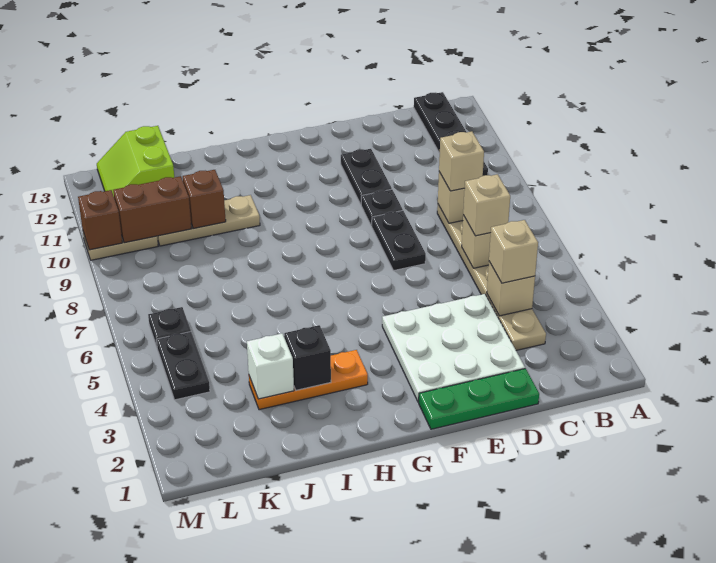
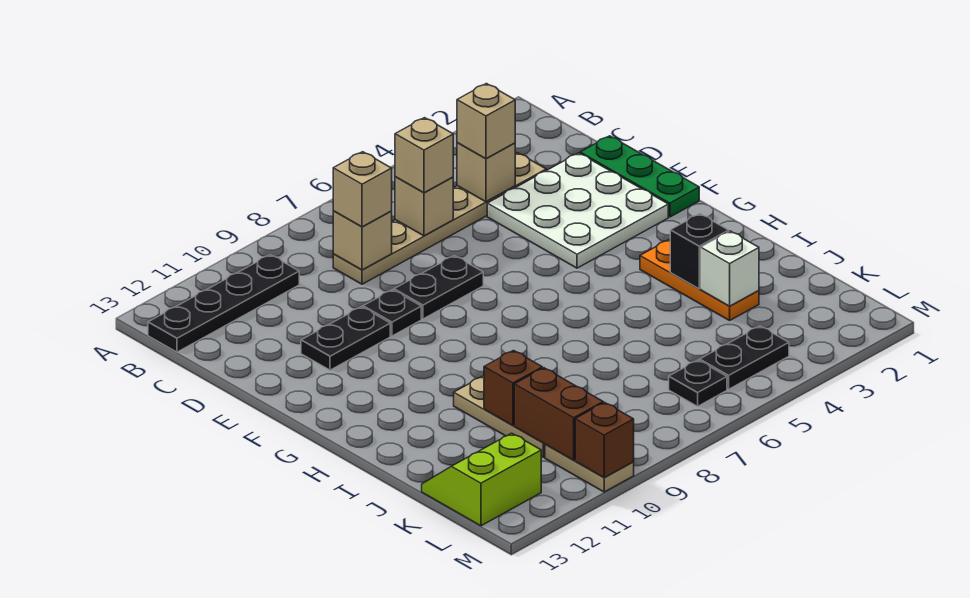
lime slope K12:L13 level 1 top K -> lime slope K12:L13 level 1 top L

